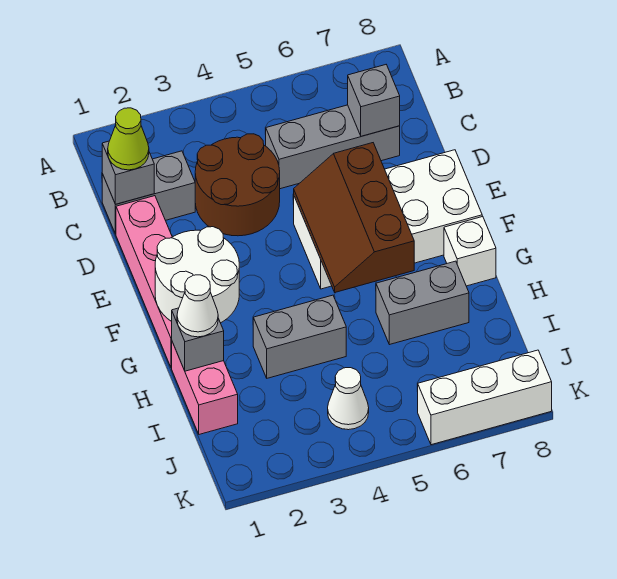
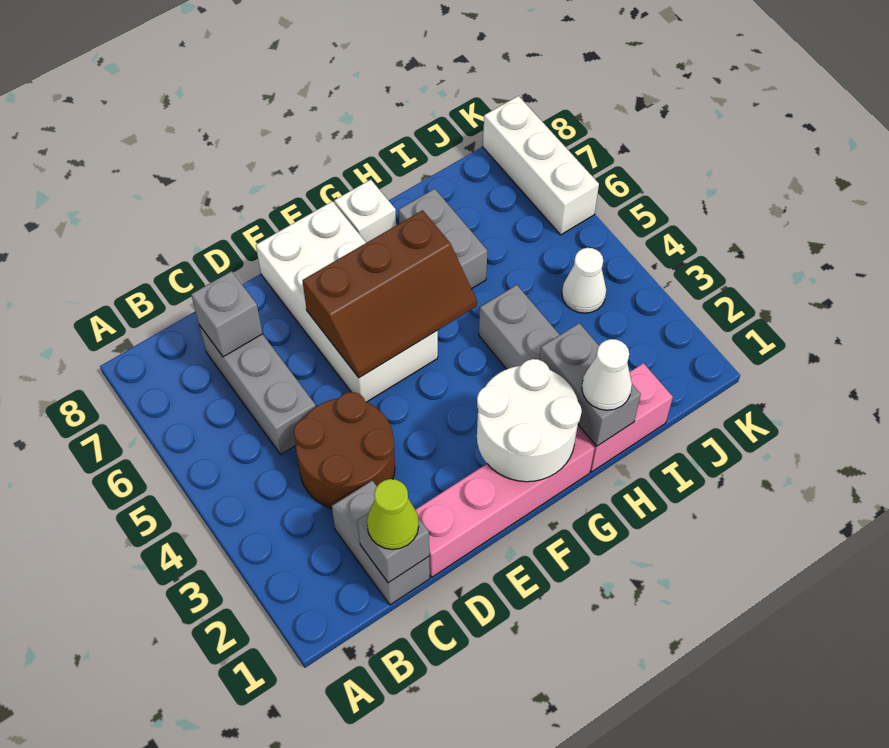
grey brick H1 level 2 -> grey brick H1:H2 level 2

